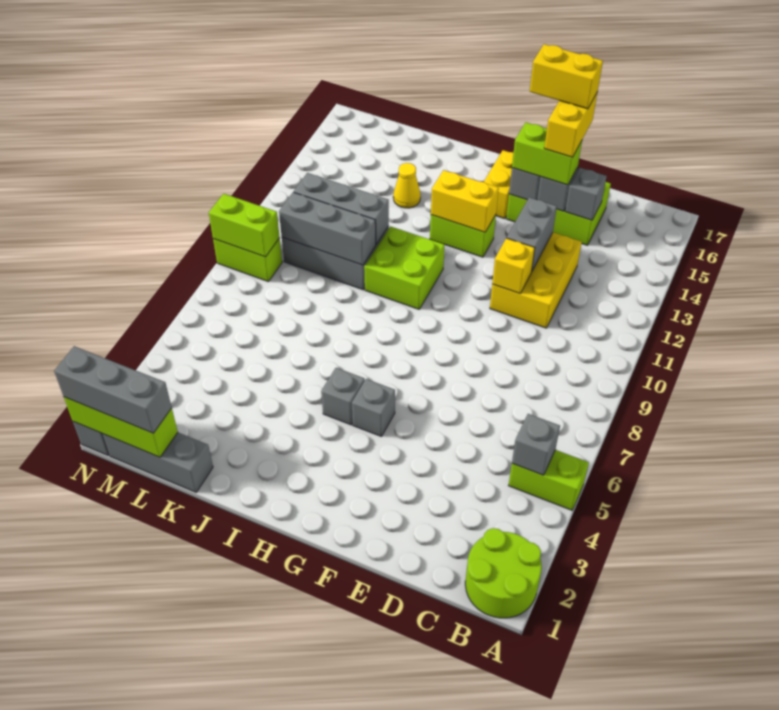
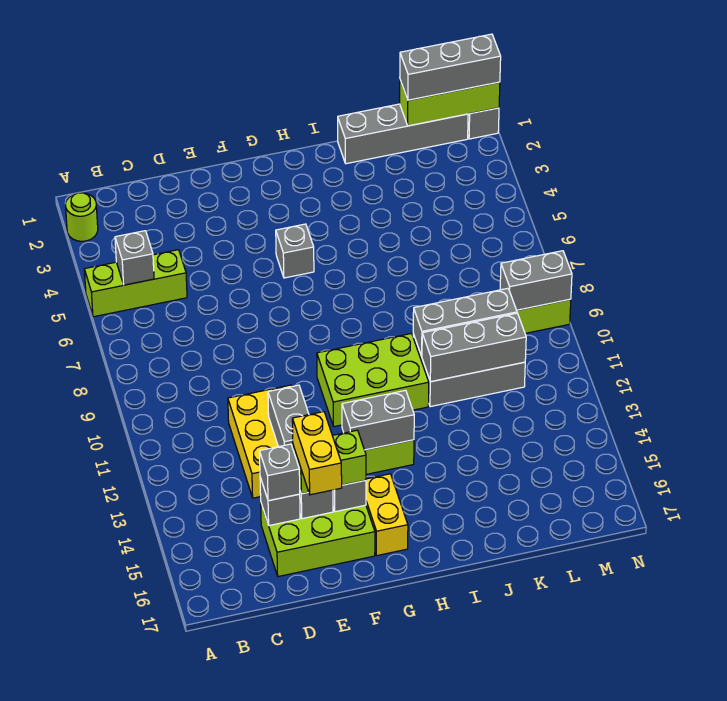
lime round brick A1:B2 level 1 -> lime round brick A2 level 1
lime brick A5:B5 level 1 -> lime brick A5:C5 level 1
yellow brick E11 level 2 -> none
yellow brick E16:F16 level 5 -> none
yellow brick G13:H13 level 2 -> grey brick G13:H13 level 2
grey brick H5 level 1 -> grey brick D15 level 3
lime brick H10:I11 level 1 -> lime brick G10:I11 level 1
yellow cone J14 level 1 -> none
grey brick K1:M1 level 1 -> grey brick J1:M1 level 1
lime brick M9:N9 level 2 -> grey brick M9:N9 level 2

